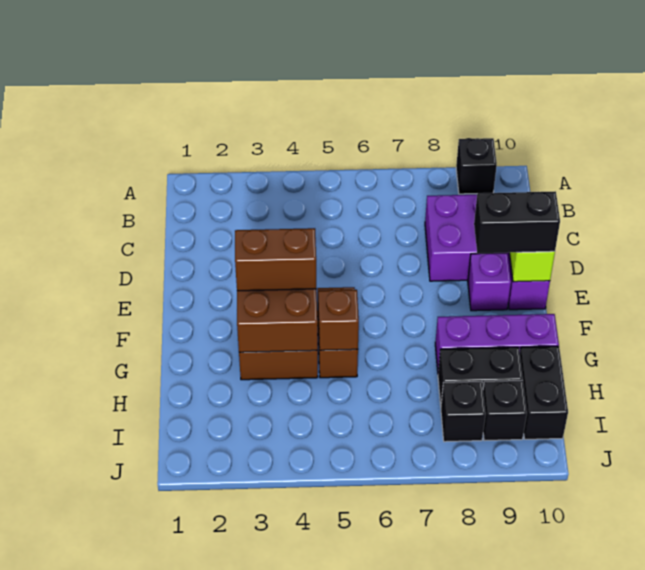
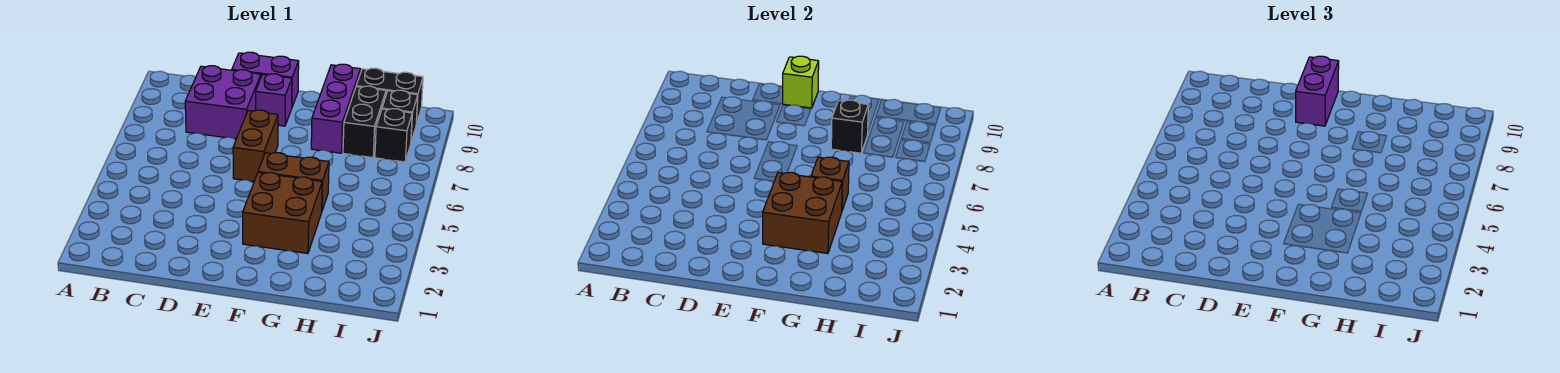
black brick A9 level 1 -> black brick G8 level 2
black brick E9:E10 level 3 -> purple brick E9:E10 level 3
brown brick F3:F4 level 3 -> brown brick E6:E7 level 1

